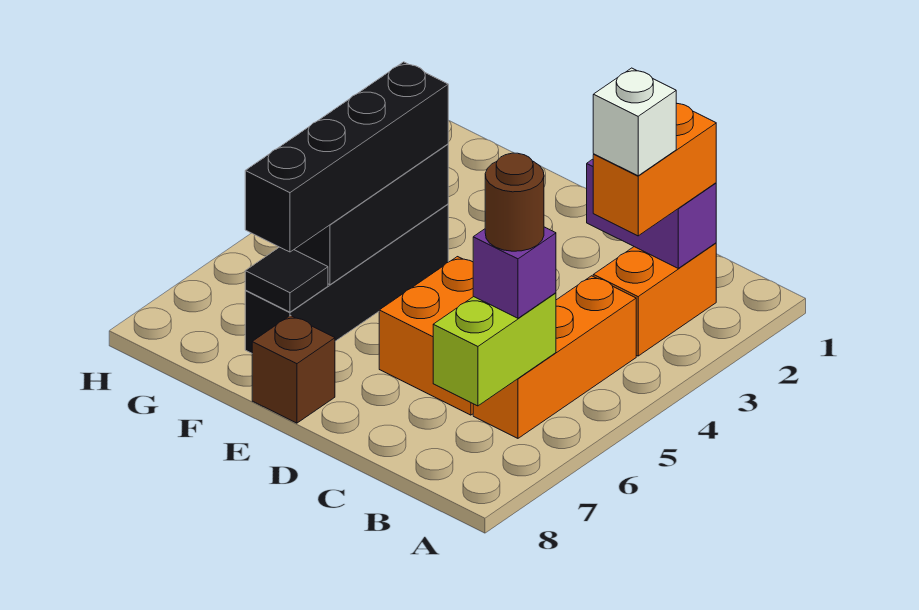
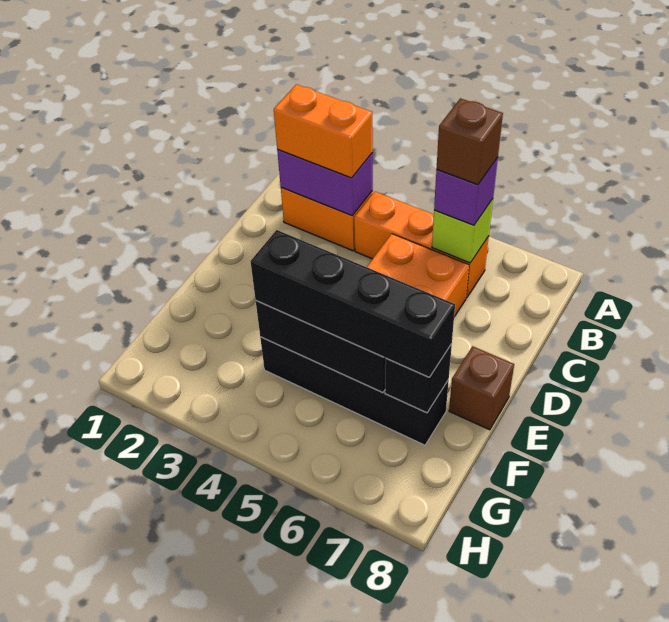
purple brick B2:C2 level 2 -> purple brick B2:B3 level 2
white brick B3 level 4 -> none
lime brick B6:B7 level 2 -> lime brick B6 level 2
brown round brick B6 level 4 -> brown brick B6 level 4
black tile F7 level 2 -> black brick F7 level 2

